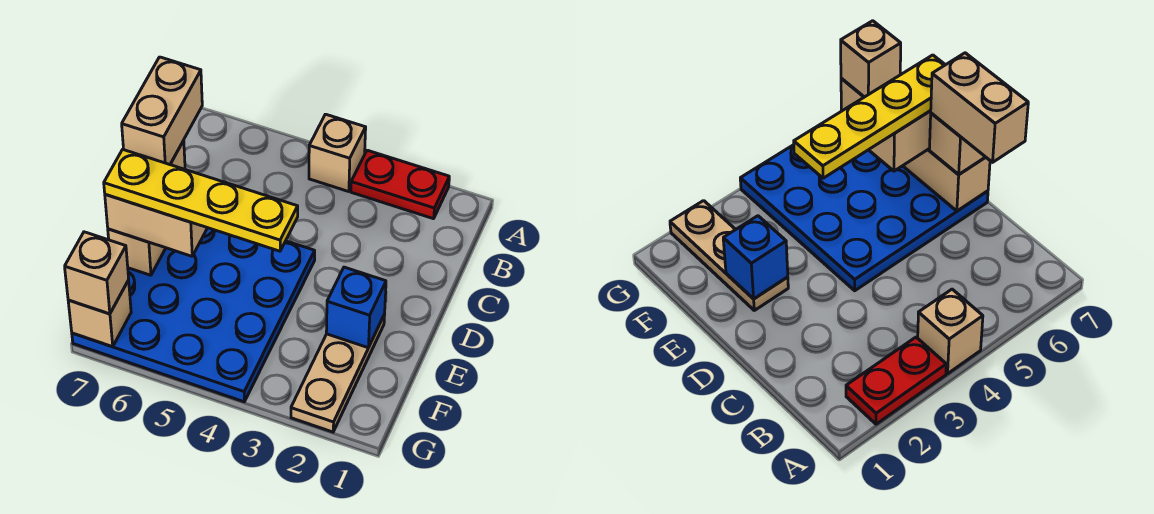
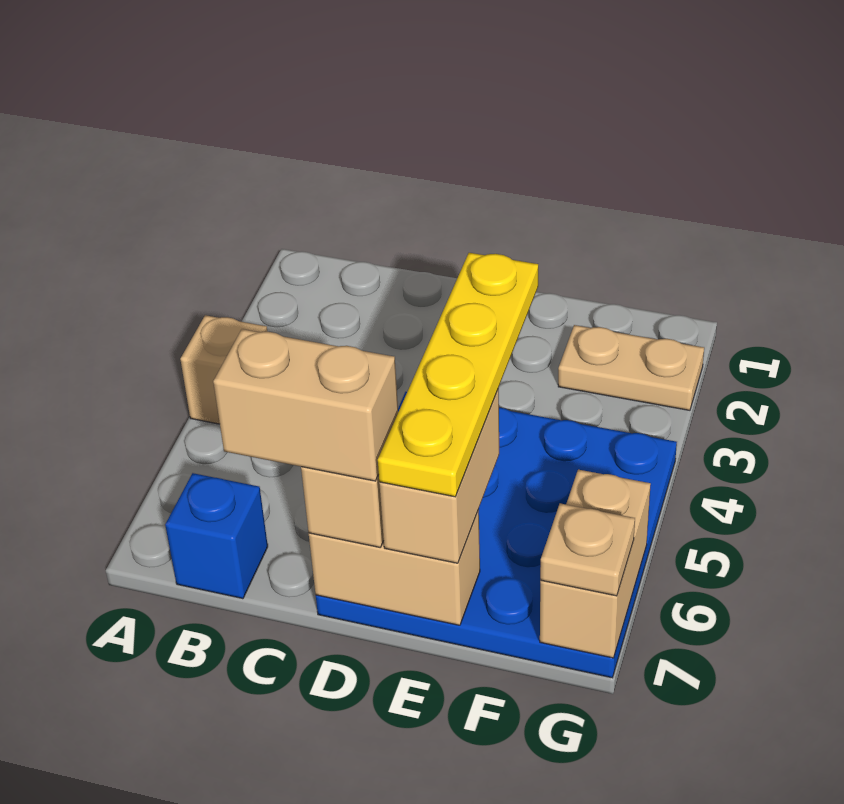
red plate A2:A3 level 1 -> none
tan plate E2:G2 level 1 -> tan plate F2:G2 level 1
blue brick E2 level 2 -> blue brick B7 level 1
tan brick G7 level 2 -> tan brick G6:G7 level 2
tan brick G7 level 3 -> tan plate G7 level 3

